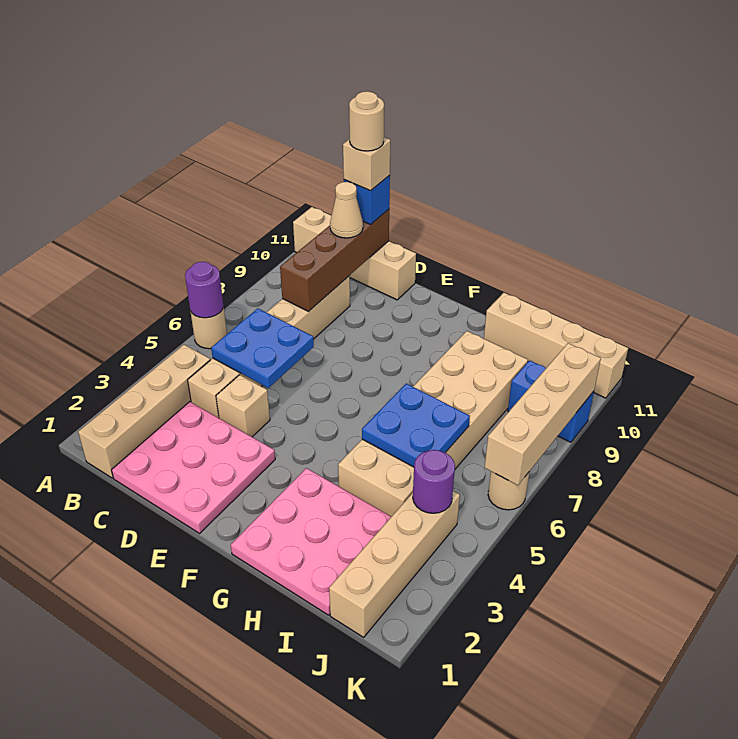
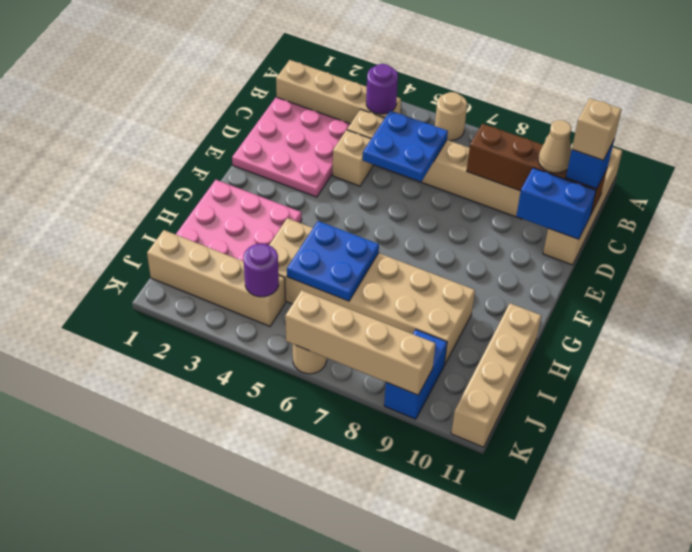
purple round brick A6 level 2 -> purple round brick B4 level 2
tan round brick C11 level 5 -> none
none -> blue brick D10:D11 level 2

